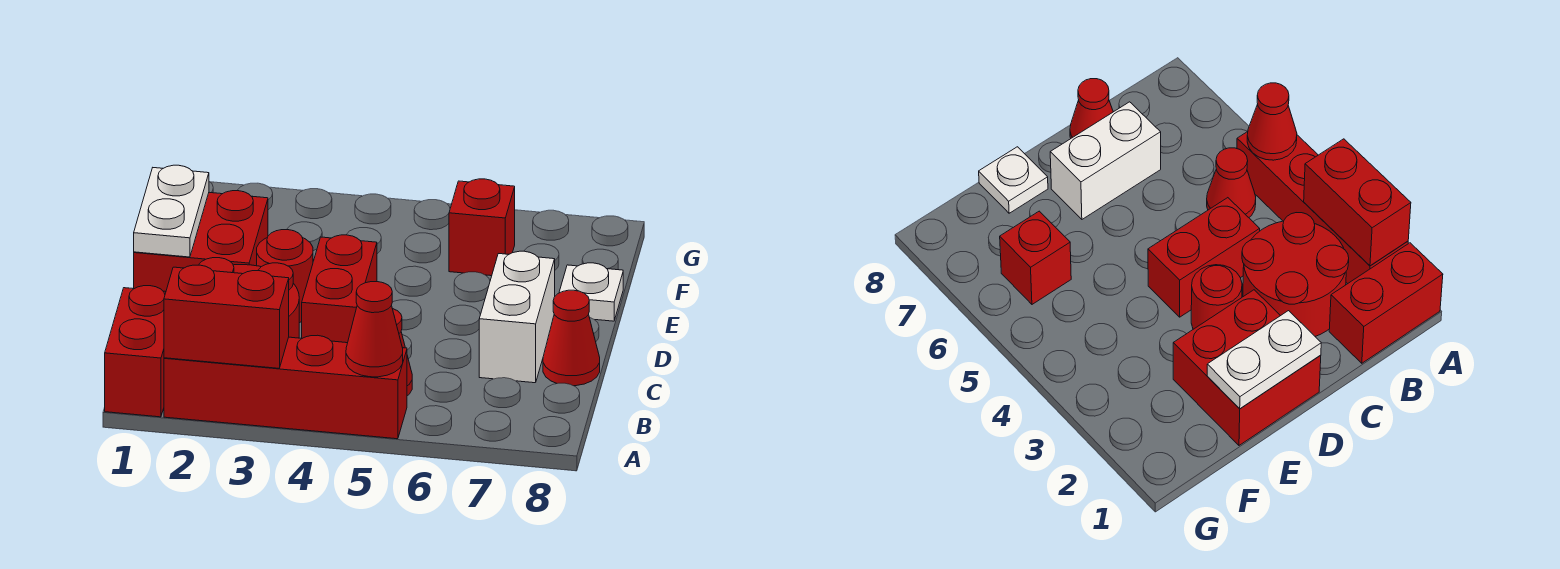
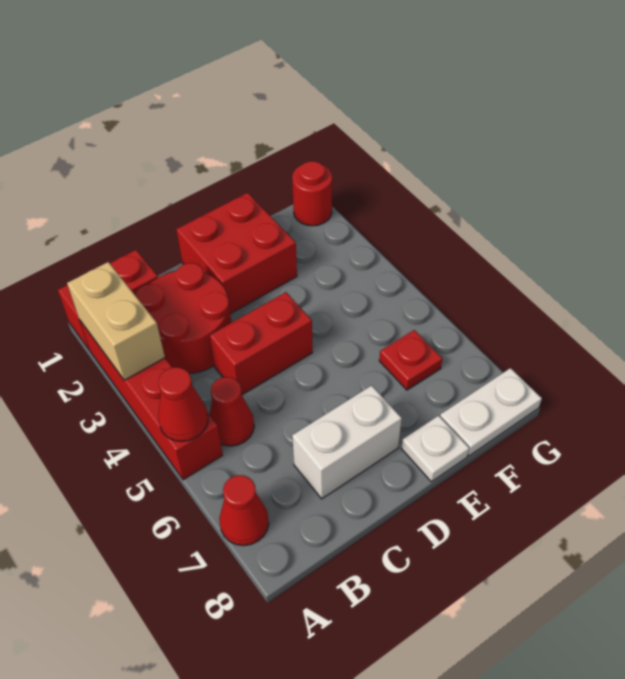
red brick A2:A3 level 2 -> tan brick A2:A3 level 2
red cone C8 level 1 -> red cone A7 level 1
white plate D1:E1 level 2 -> white plate F8:G8 level 1
red round brick D3 level 1 -> red round brick G1 level 1
red brick F6 level 1 -> red plate F6 level 1

